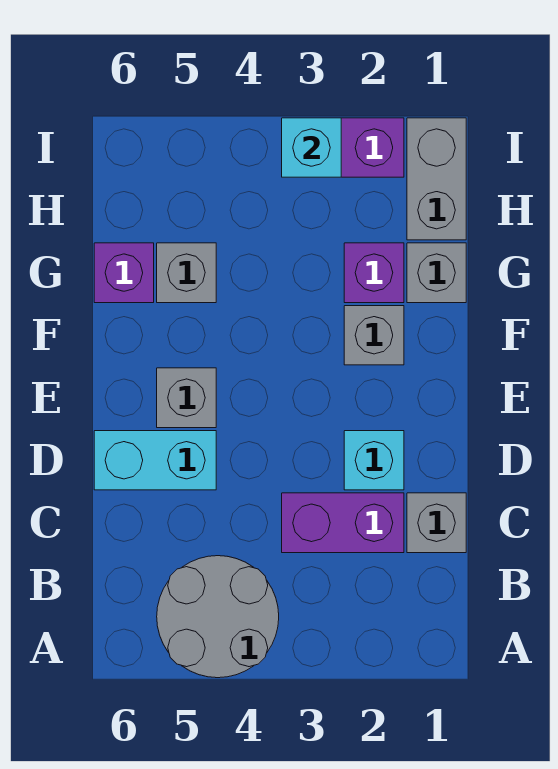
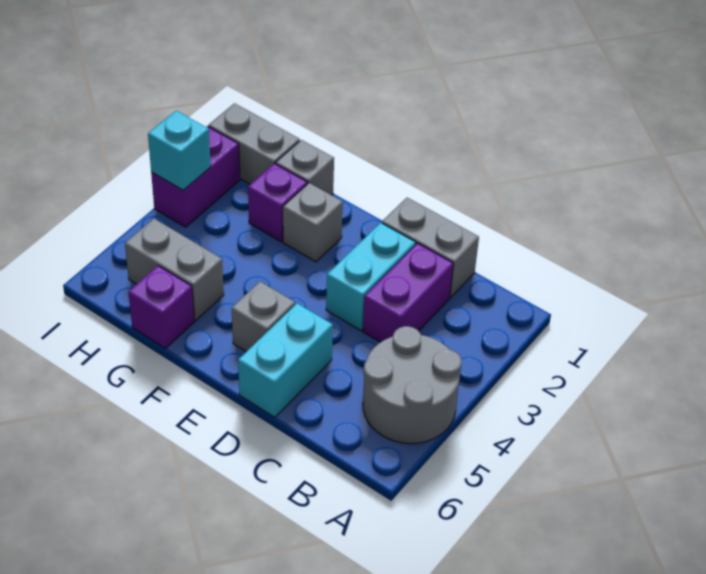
grey brick C1 level 1 -> grey brick C1:D1 level 1
cyan brick D2 level 1 -> cyan brick D2:D3 level 1
grey brick G5 level 1 -> grey brick G5:H5 level 1

